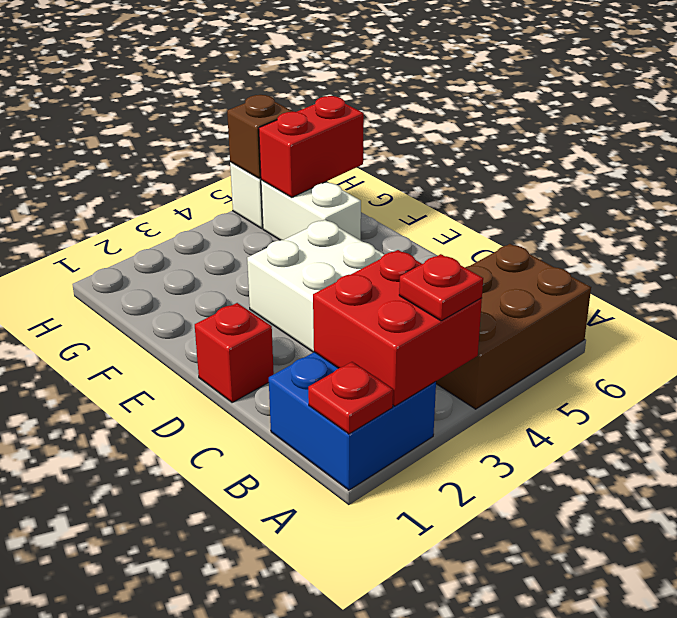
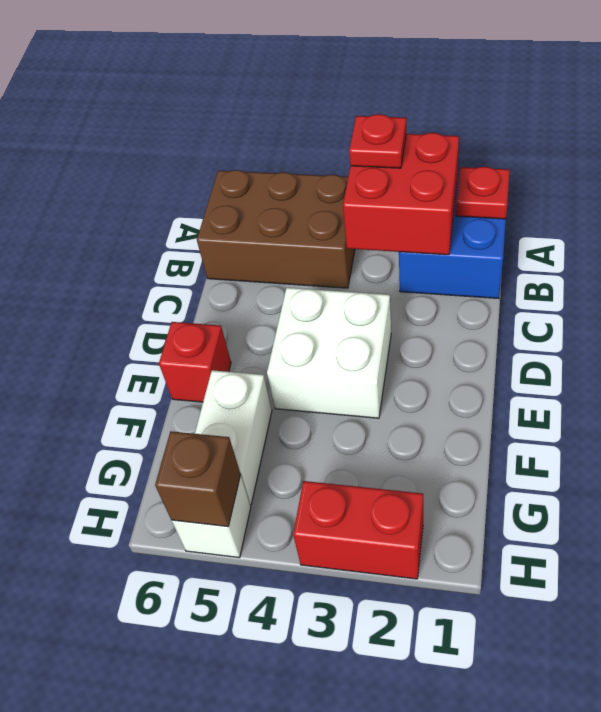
red brick D1 level 1 -> red brick E6 level 1
red brick G5:G6 level 2 -> red brick H2:H3 level 1

